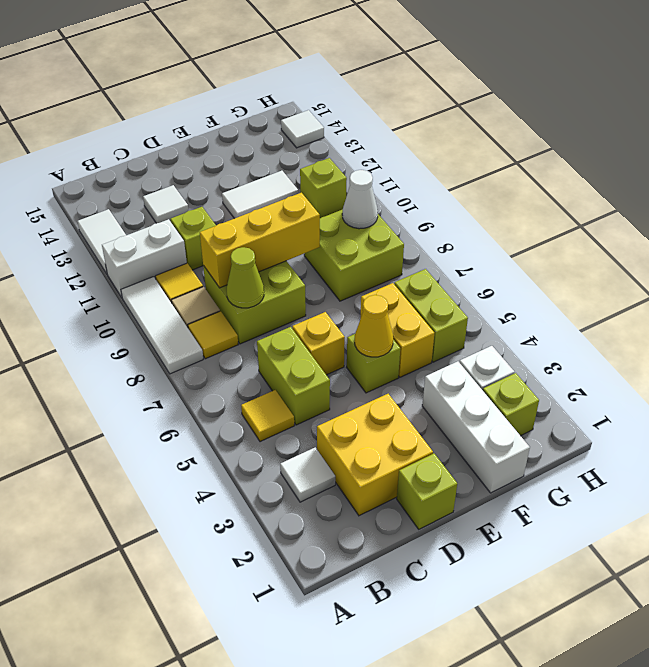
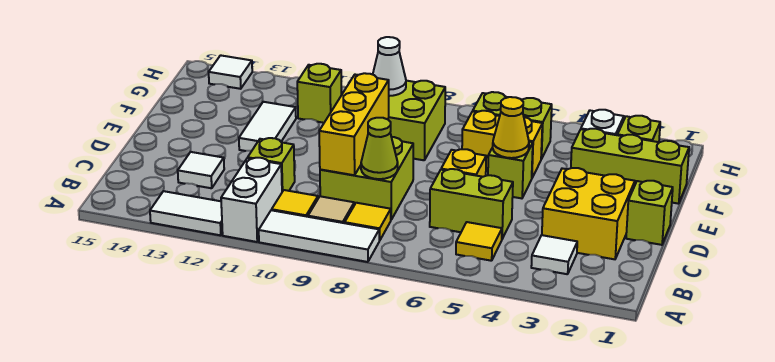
white brick F1:F3 level 1 -> lime brick F1:F3 level 1

